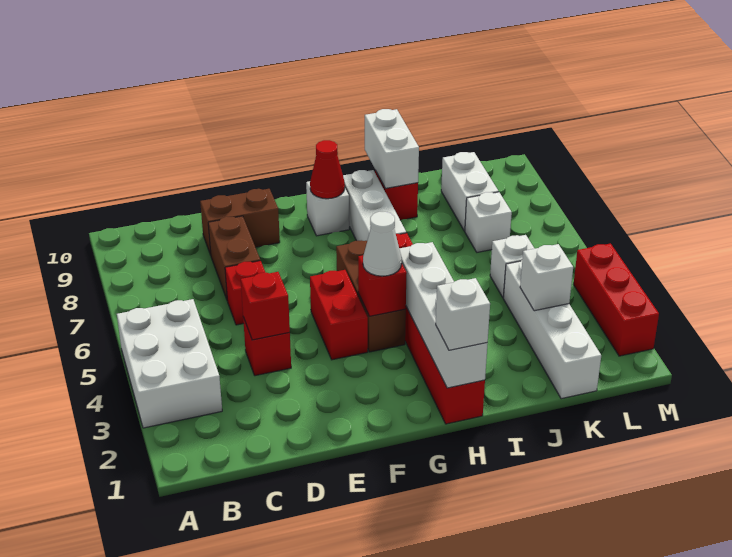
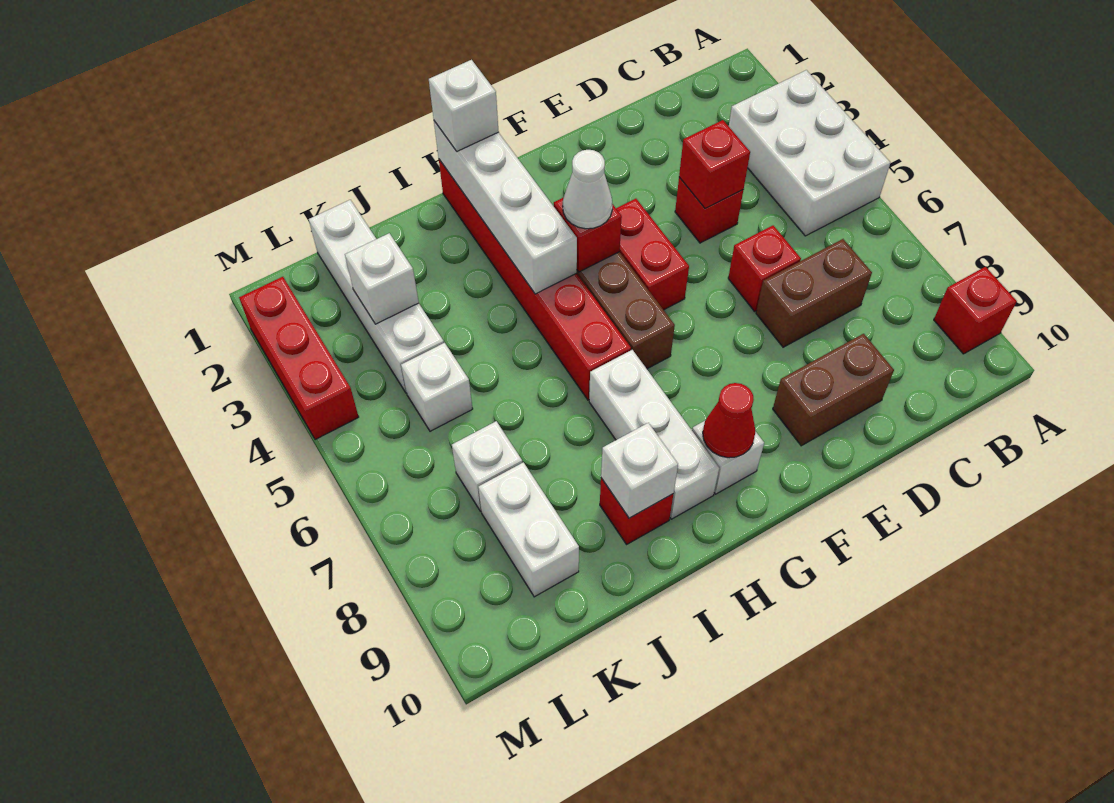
none -> red brick A9 level 1
brown brick D7:D8 level 1 -> brown brick C7:D7 level 1
white brick I9:I10 level 2 -> white brick I9 level 2

